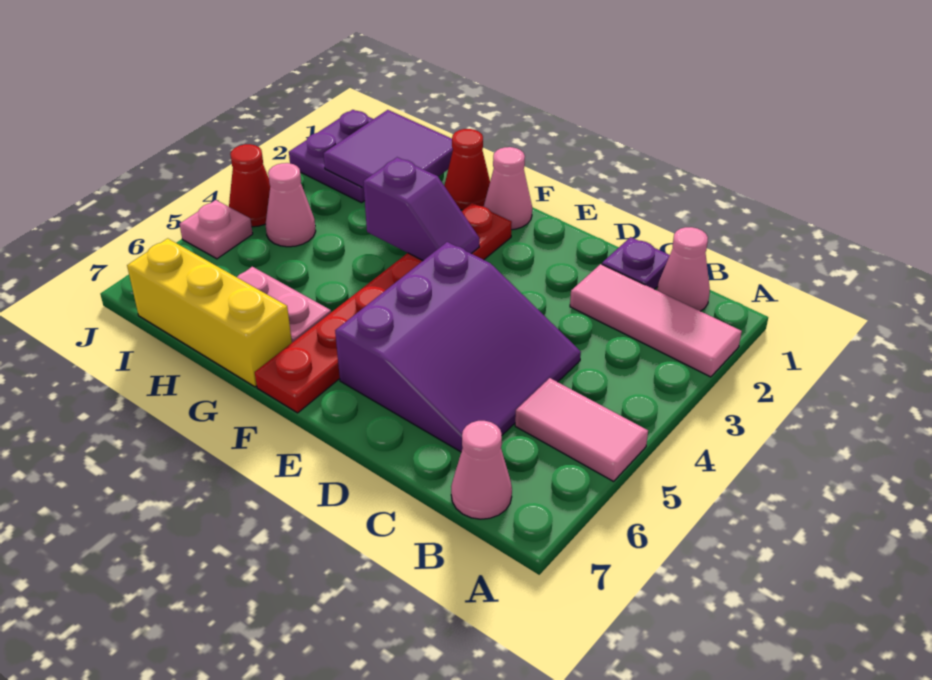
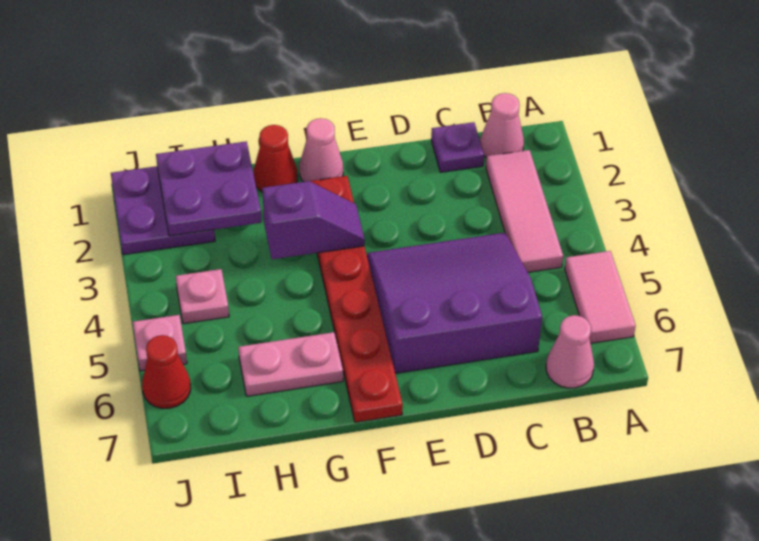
pink tile A2:C2 level 1 -> pink tile B2:B4 level 1
pink tile A5:B5 level 1 -> pink tile A5:A6 level 1
purple slope C4:E6 level 1 top E -> purple slope C4:E6 level 1 top 6
yellow brick G7:I7 level 1 -> none
purple tile H1:I2 level 2 -> purple plate H1:I2 level 2
pink cone I4 level 1 -> pink plate I4 level 1
red cone J4 level 1 -> red cone J6 level 1

